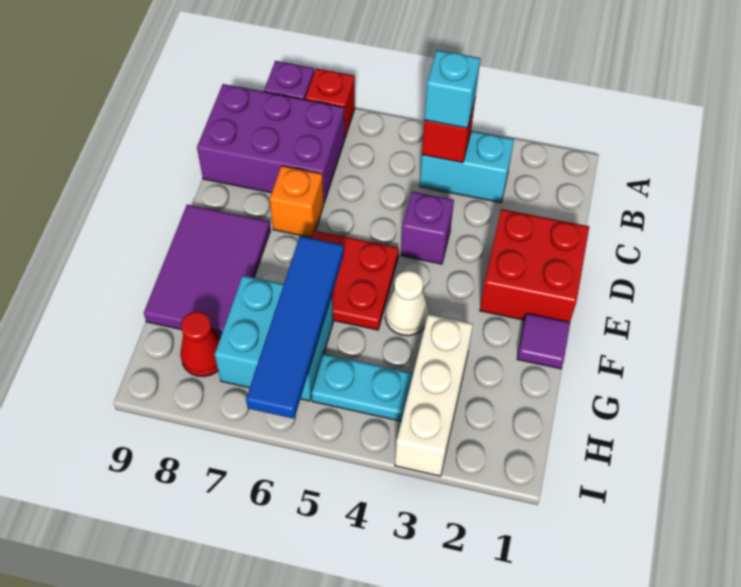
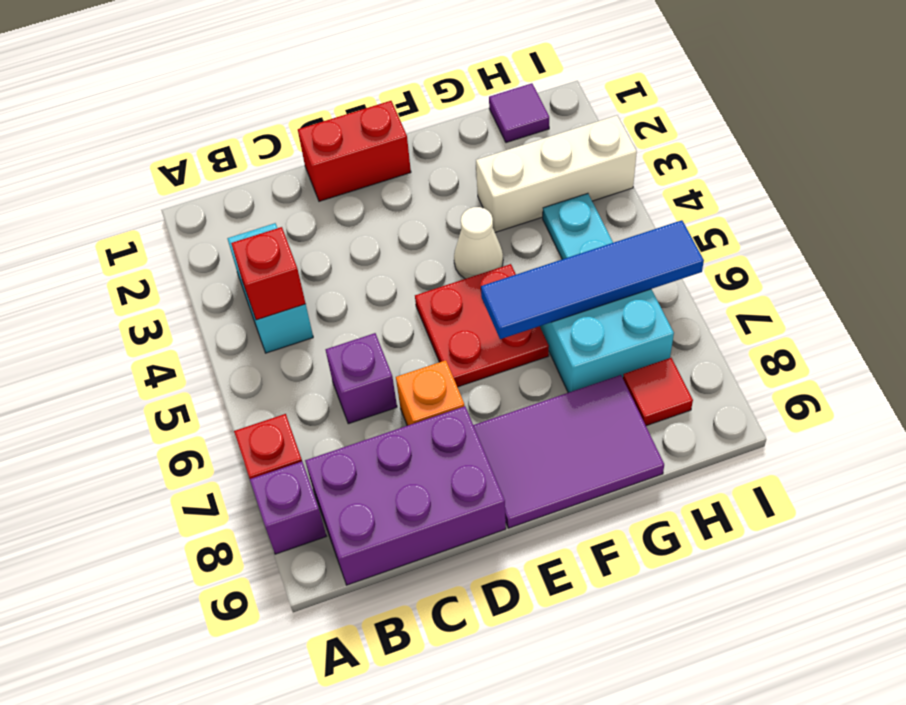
cyan brick B4 level 3 -> none
purple brick B7:C9 level 1 -> purple brick B8:D9 level 1
red brick D1:E2 level 1 -> red brick D1:E1 level 1
purple brick D4 level 1 -> purple brick C6 level 1
purple tile F1 level 1 -> purple tile H1 level 1
red cone H8 level 1 -> red tile H8 level 1

